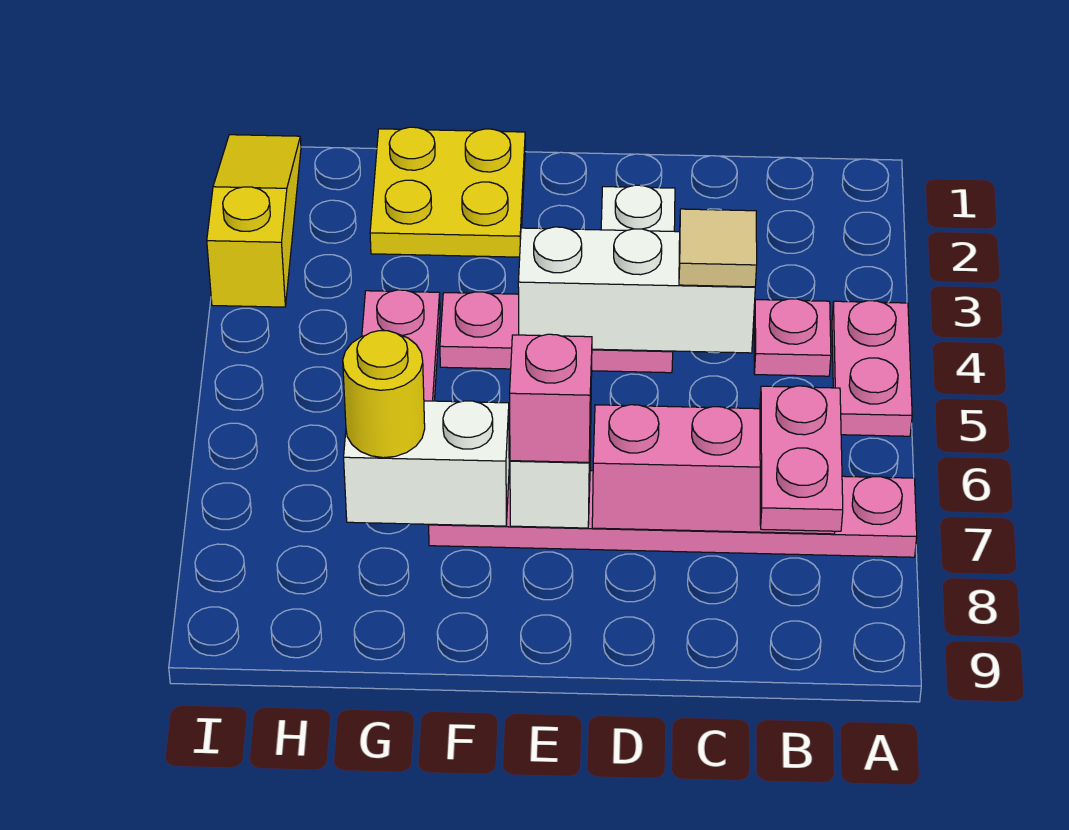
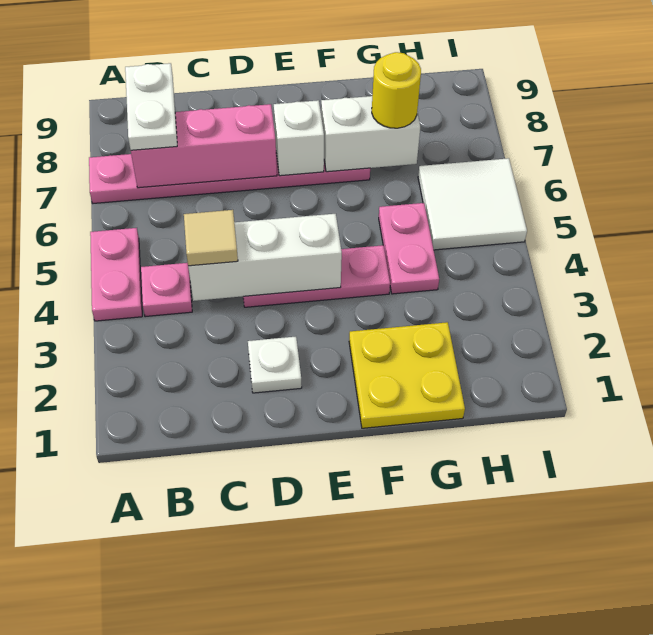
pink plate B7:B8 level 3 -> white plate B7:B8 level 3
pink brick E7 level 3 -> none
none -> white tile H5:I6 level 1
yellow slope I1:I3 level 1 top 3 -> none

